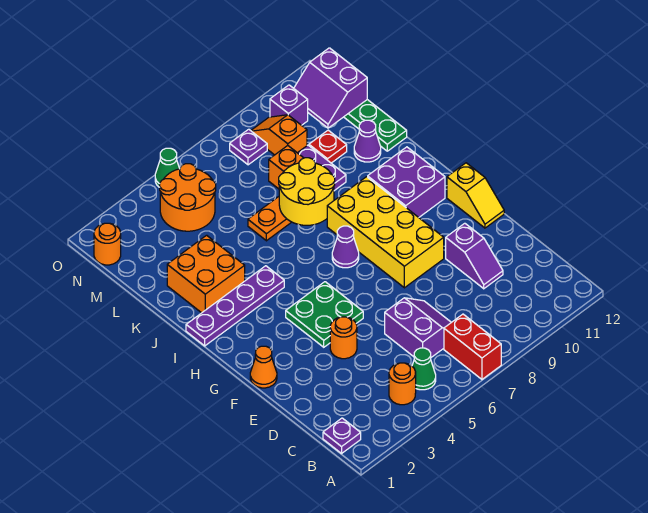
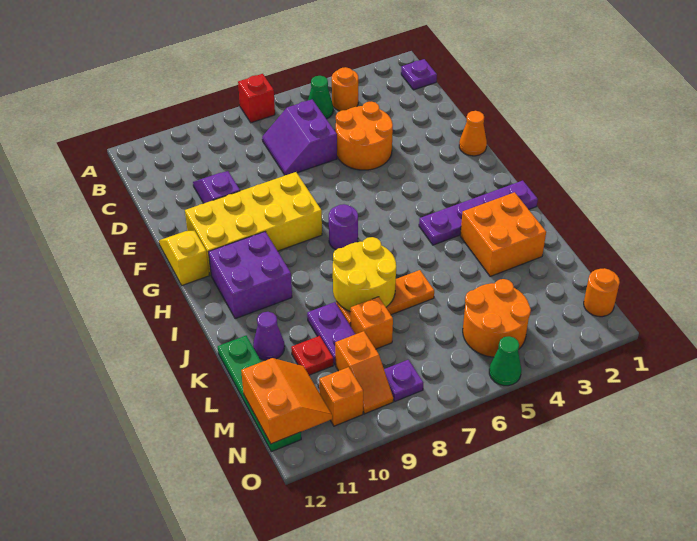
red brick A7:B7 level 1 -> red brick A7 level 1
orange round brick E4 level 1 -> orange round brick D4:E5 level 1
green plate F4:G5 level 1 -> none
yellow brick F8:I9 level 1 -> yellow brick F8:G11 level 1
purple cone H7 level 1 -> purple round brick H7 level 1
purple slope M11:N12 level 2 top 12 -> orange slope M11:N12 level 2 top 12
purple brick N10 level 1 -> orange brick N10 level 1

